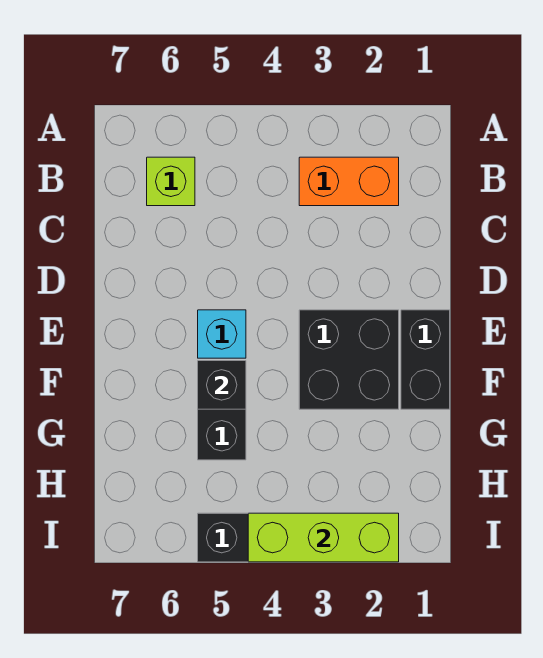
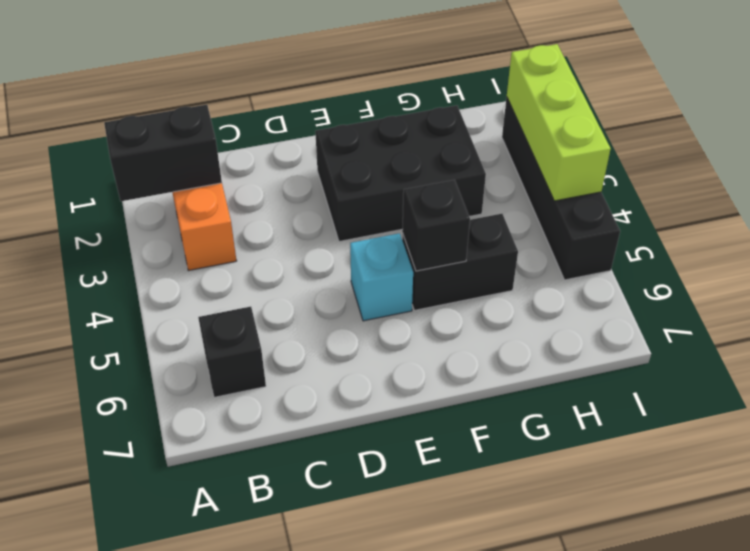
lime brick B6 level 1 -> black brick B6 level 1
black brick E1:F1 level 1 -> black brick A2:B2 level 2
black brick E2:F3 level 1 -> black brick E2:G3 level 1

